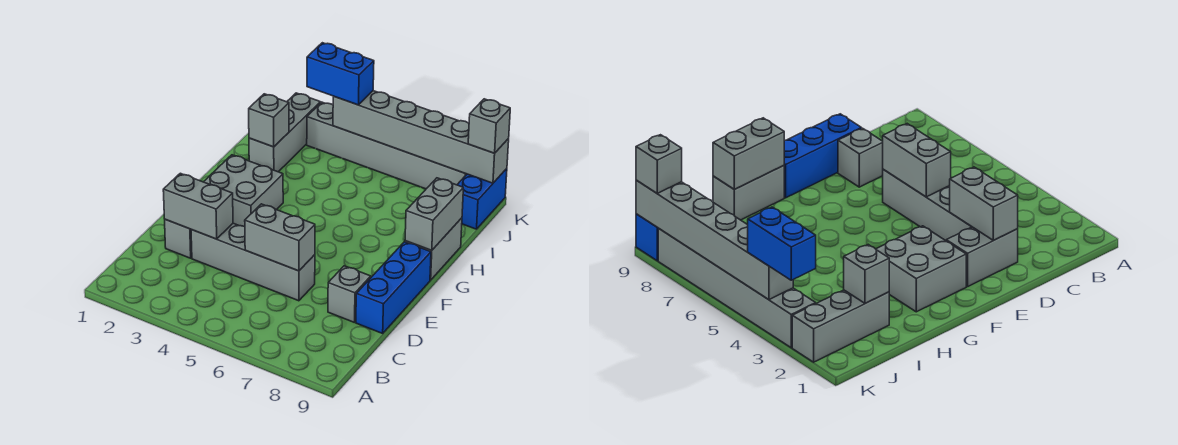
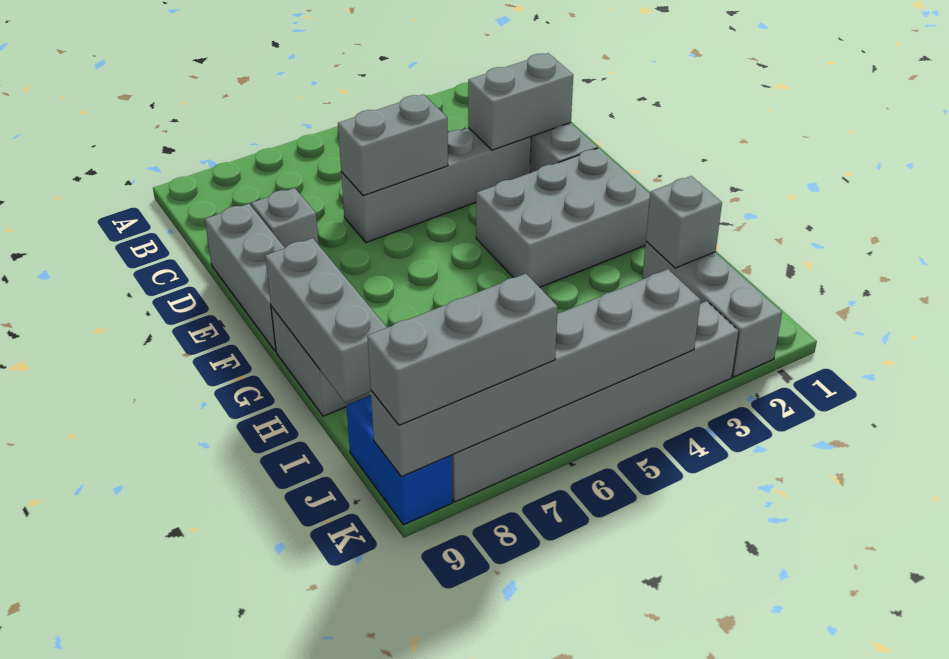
blue brick D9:F9 level 1 -> grey brick D9:F9 level 1
grey brick F2:G3 level 1 -> grey brick F2:G4 level 1
grey brick G9:H9 level 2 -> grey brick G9:I9 level 2
blue brick K3:K4 level 3 -> none
grey brick K9 level 3 -> grey brick K7:K9 level 3

